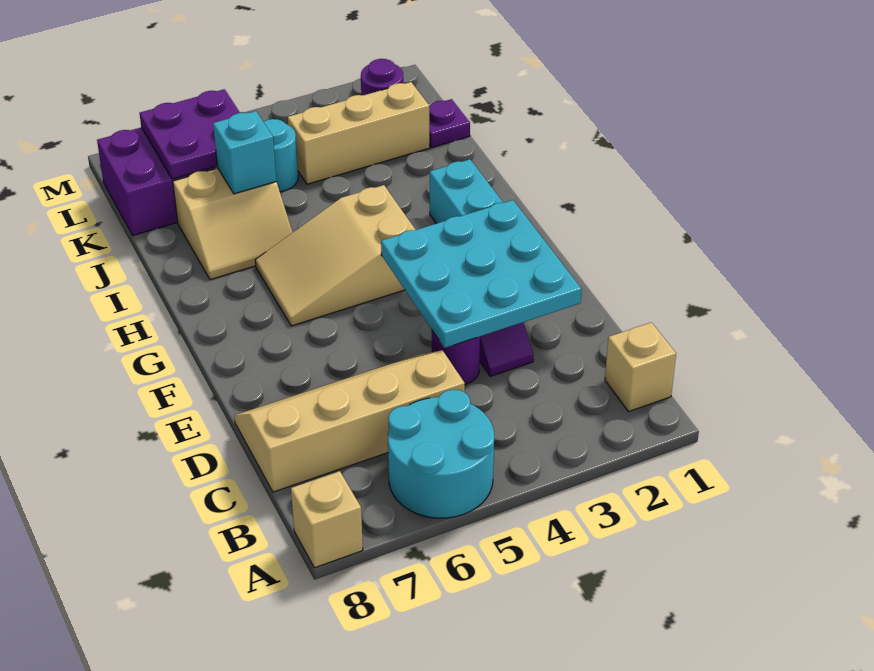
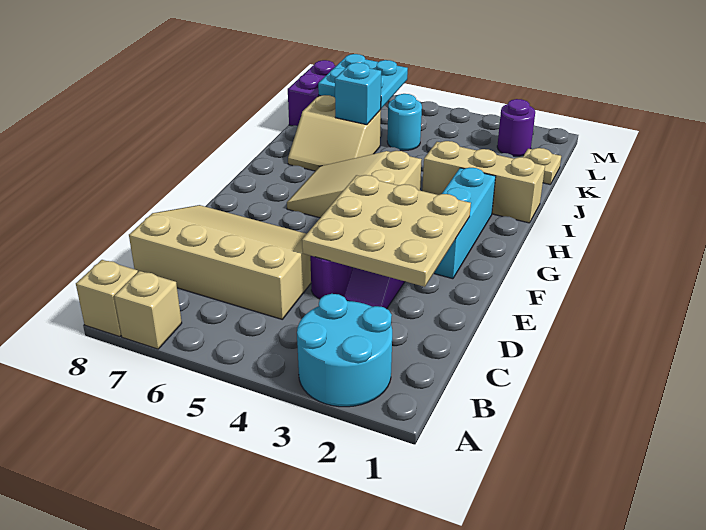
cyan round brick A5:B6 level 1 -> cyan round brick A2:B3 level 1
tan brick B1 level 1 -> tan brick A7 level 1
tan slope C5:D8 level 1 top C -> tan slope C5:E8 level 1 top C
cyan plate D2:F4 level 2 -> tan plate D2:F4 level 2
purple plate K1 level 1 -> tan plate K1 level 1
tan brick K2:K4 level 1 -> tan brick I1:I3 level 1
purple plate K6:L7 level 2 -> cyan plate K6:L7 level 2

